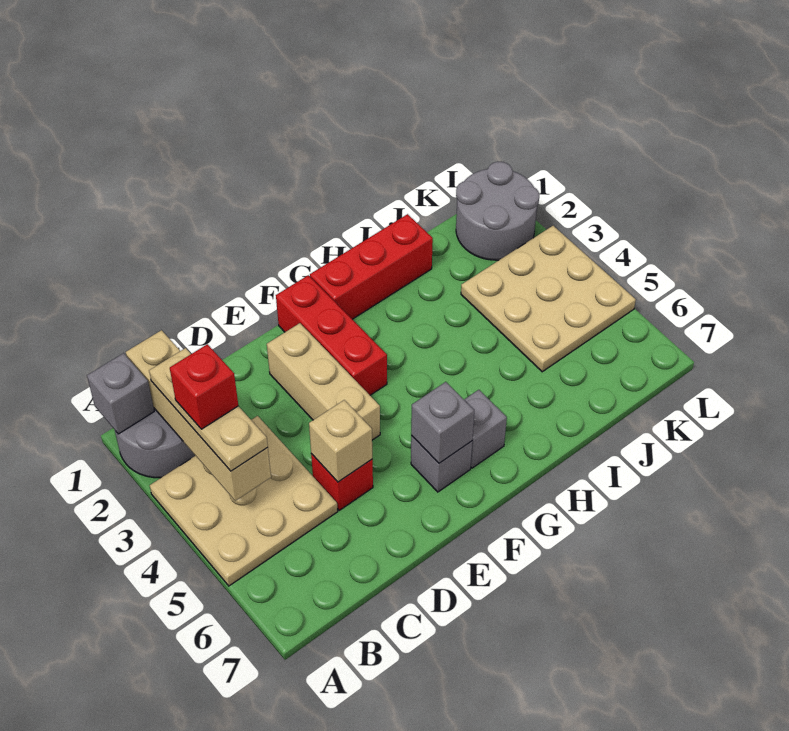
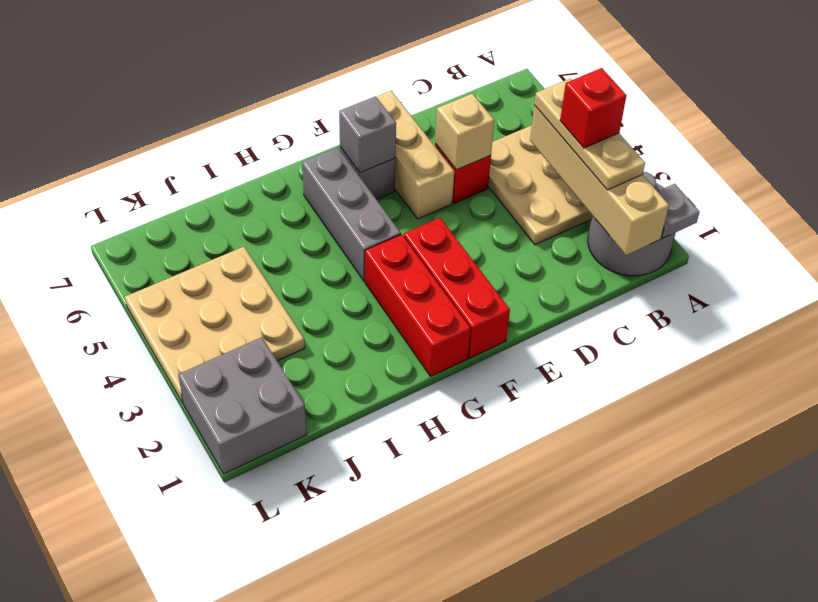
grey brick A1 level 2 -> grey plate A1 level 2
tan brick E2:E4 level 1 -> tan brick E5:E7 level 1
red brick G1:I1 level 1 -> red brick G1:G3 level 1
grey brick G6 level 1 -> grey brick G4:G6 level 1
grey round brick K1:L2 level 1 -> grey brick K1:L2 level 1

